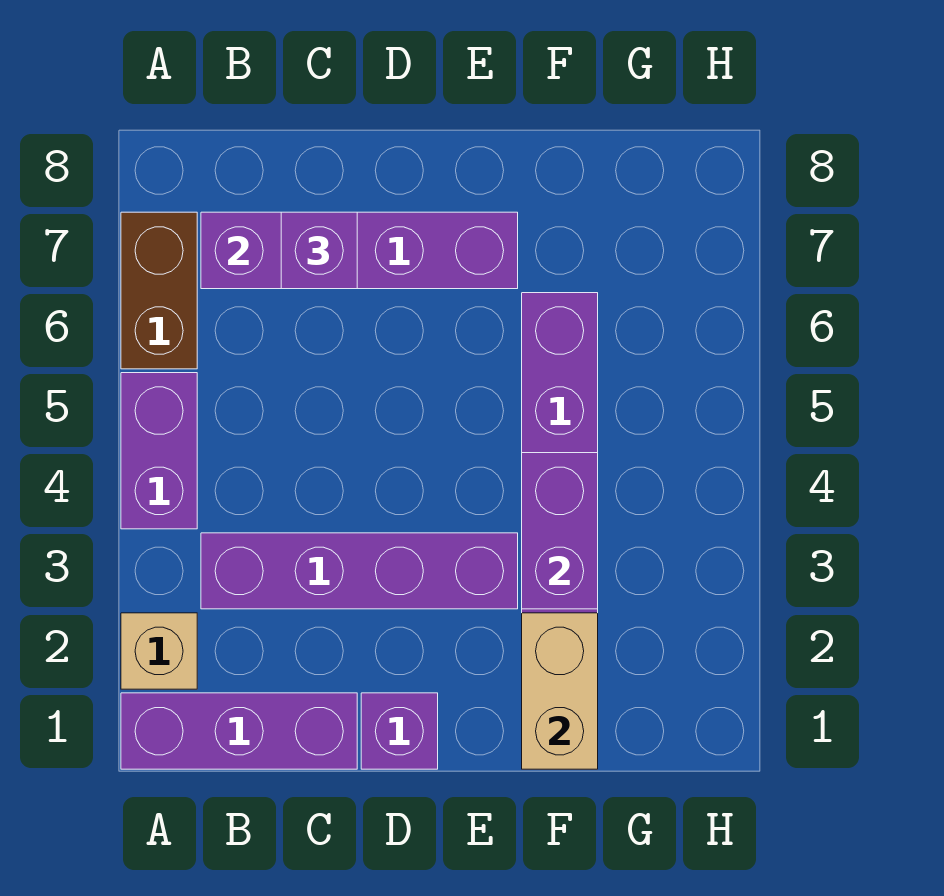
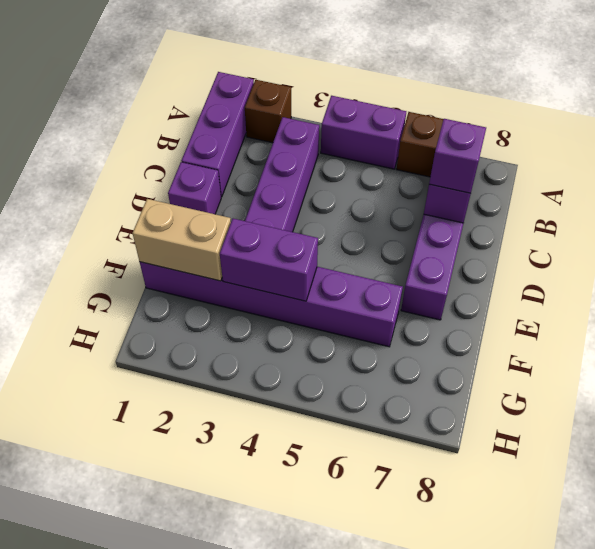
tan brick A2 level 1 -> brown brick A2 level 1

